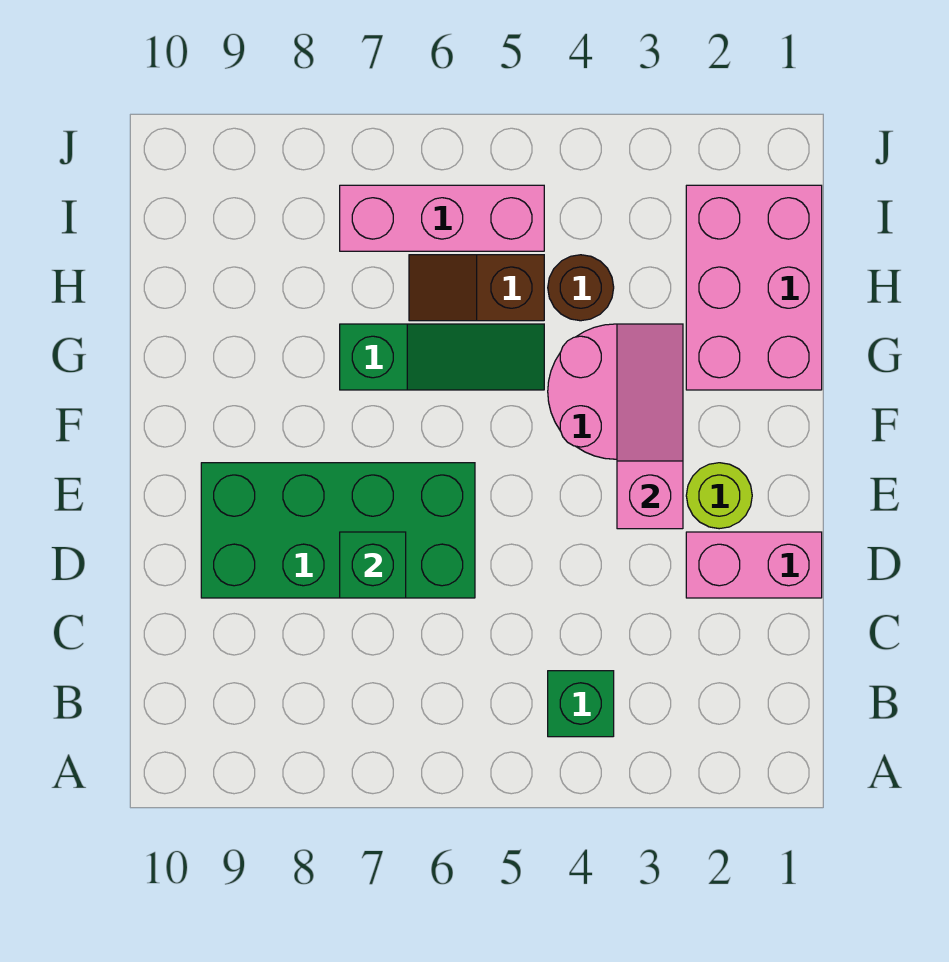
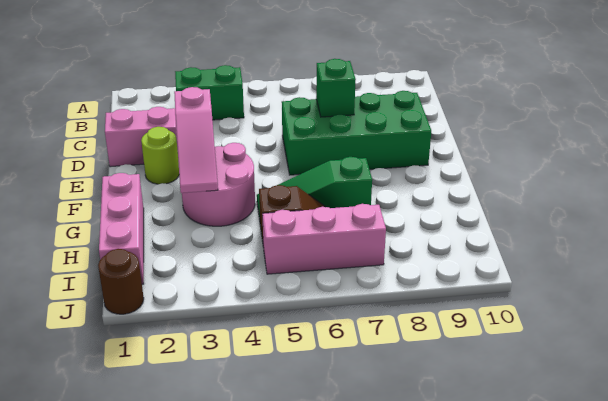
green brick B4 level 1 -> green brick B3:B4 level 1
pink brick G1:I2 level 1 -> pink brick G1:I1 level 1
brown round brick H4 level 1 -> brown round brick J1 level 1

